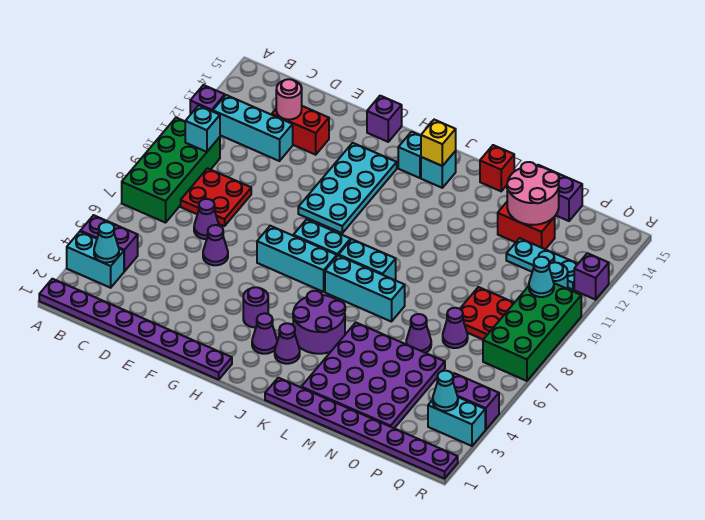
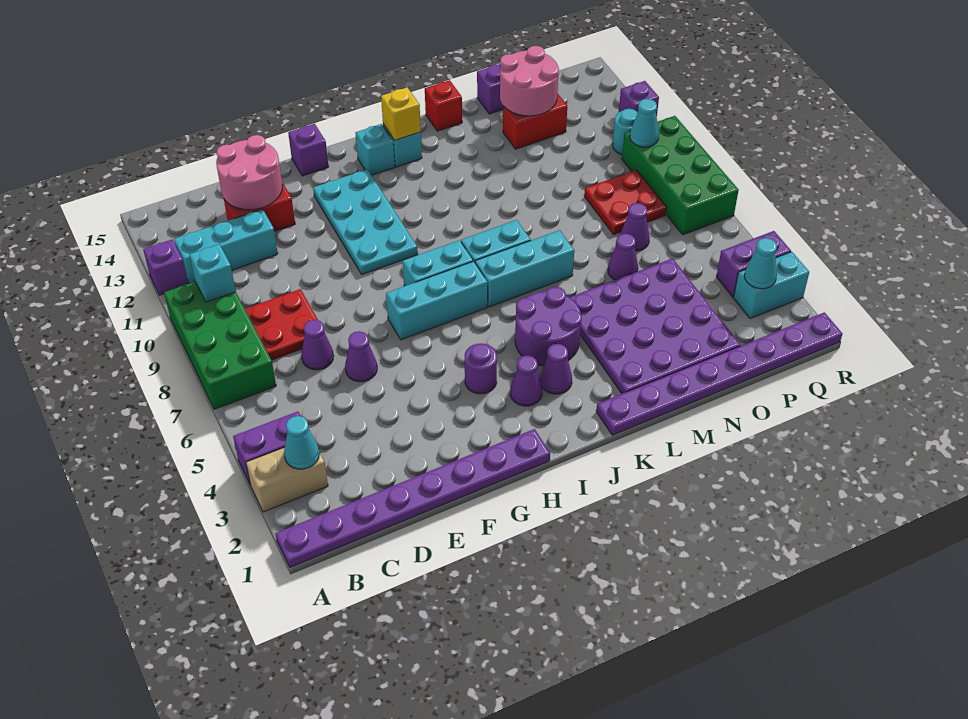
cyan brick A3:B3 level 1 -> tan brick A3:B3 level 1
pink round brick D13 level 2 -> pink round brick D13:E14 level 2
cyan plate O12:Q12 level 1 -> none

